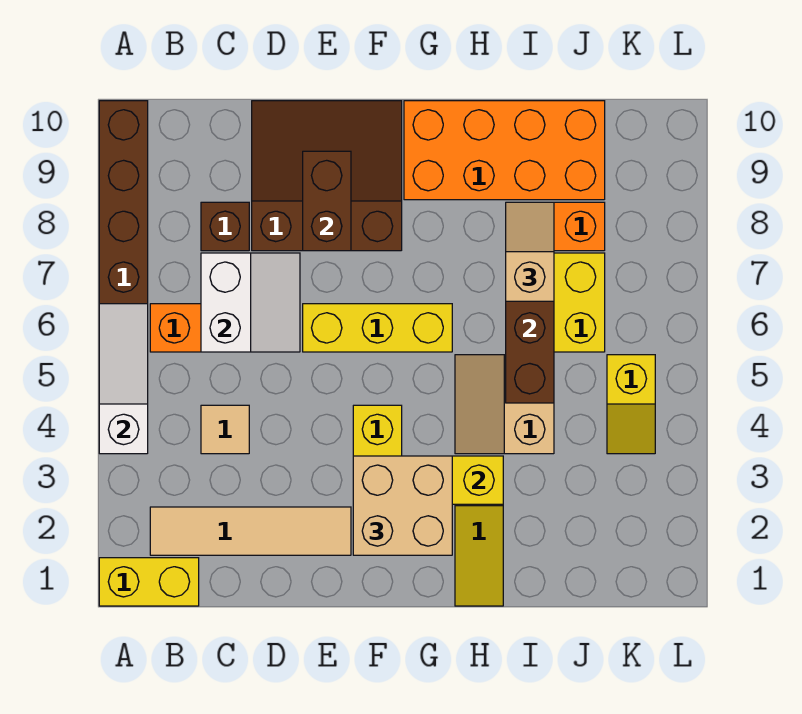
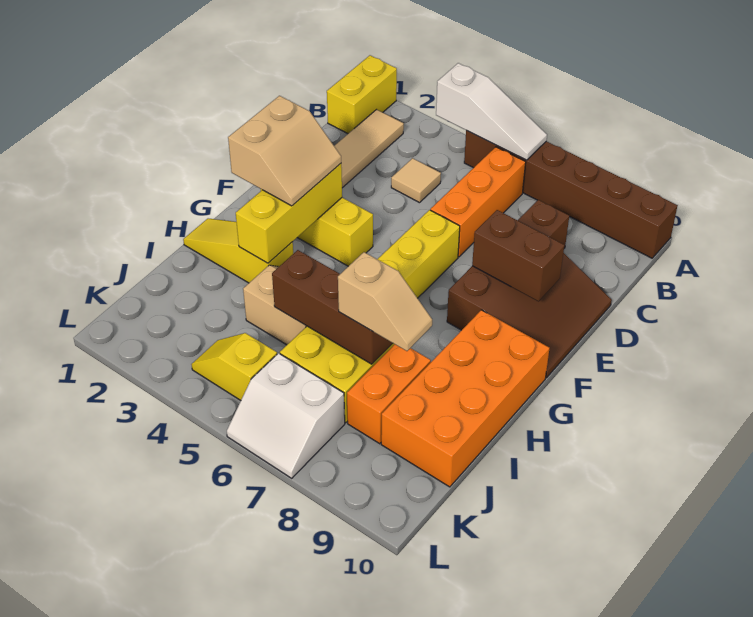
white slope C6:D7 level 2 top C -> white slope K6:L7 level 1 top K
tan brick F2:G3 level 3 -> tan slope F2:G3 level 3 top 2

